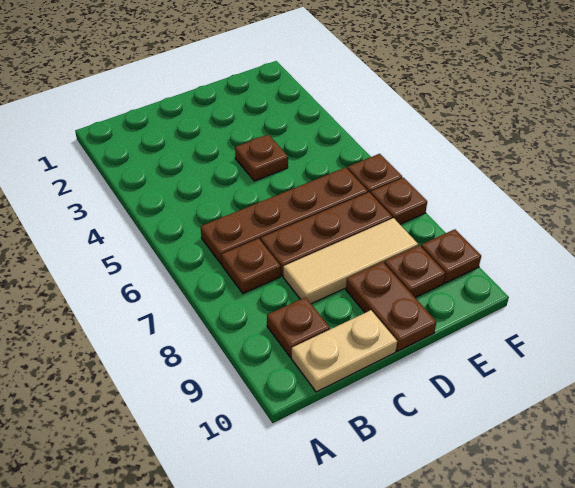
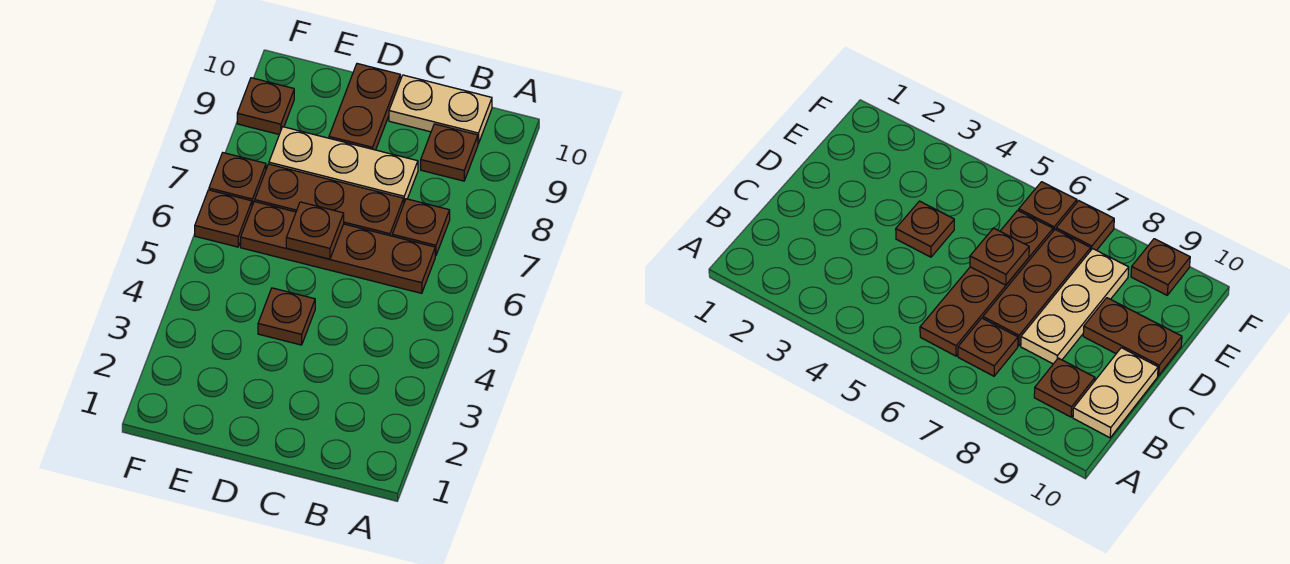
tan tile C8:E8 level 1 -> tan plate C8:E8 level 1
brown plate E9 level 1 -> brown plate D6 level 2

